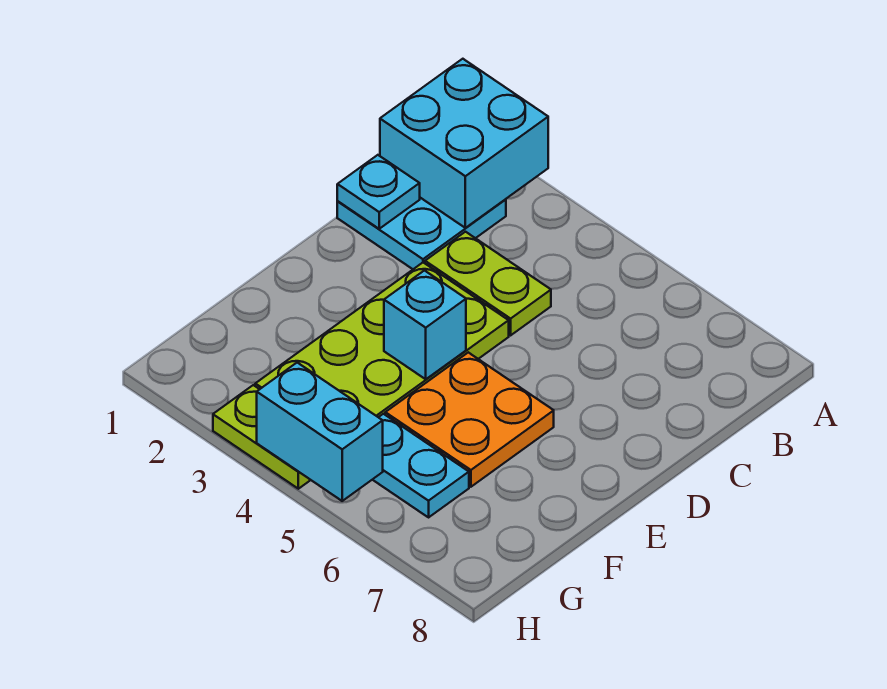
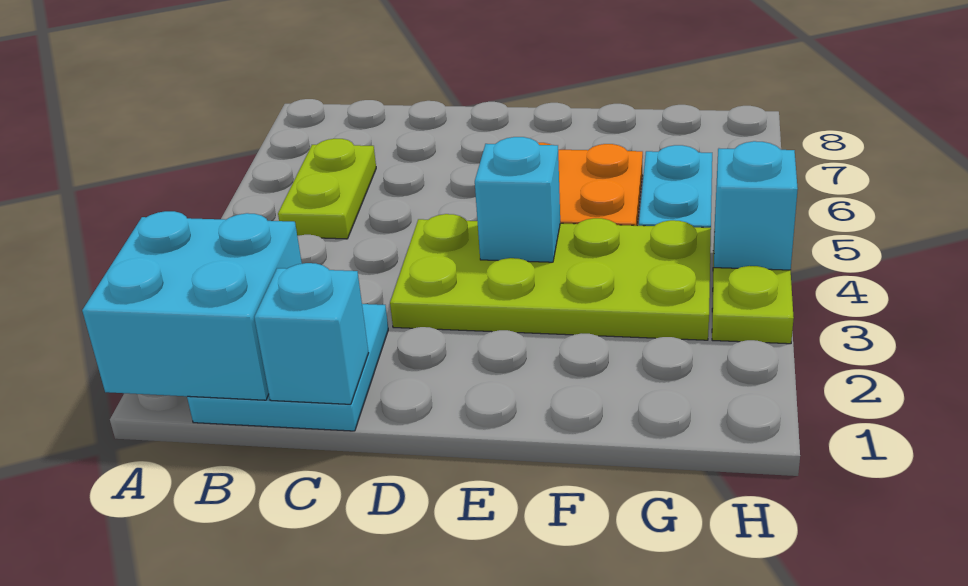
cyan plate C1 level 2 -> cyan brick C1 level 2
lime plate C3:C4 level 1 -> lime plate B5:B6 level 1
cyan brick H4:H5 level 2 -> cyan brick H4 level 2

